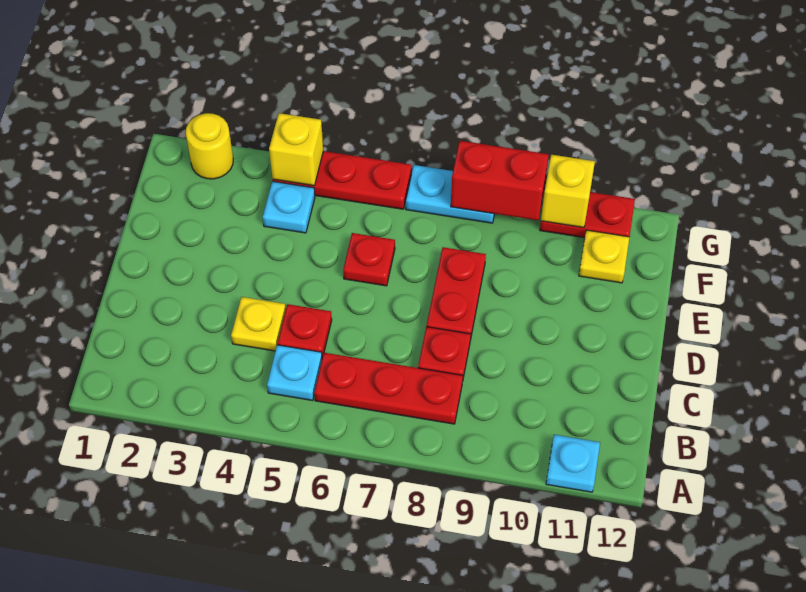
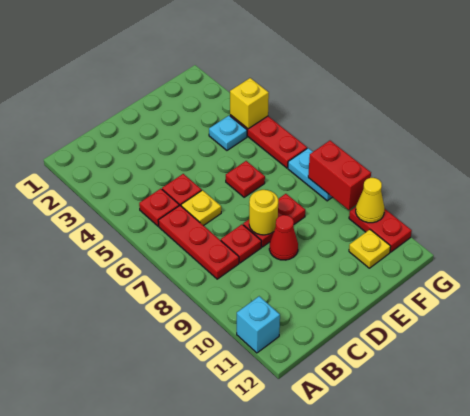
cyan plate A11 level 1 -> cyan brick A11 level 1
cyan plate B5 level 1 -> red plate B5 level 1
yellow plate C4 level 1 -> yellow plate C6 level 1
none -> red cone D9 level 1
yellow round brick G2 level 1 -> yellow round brick D8 level 2
yellow brick G10 level 2 -> yellow cone G10 level 2

